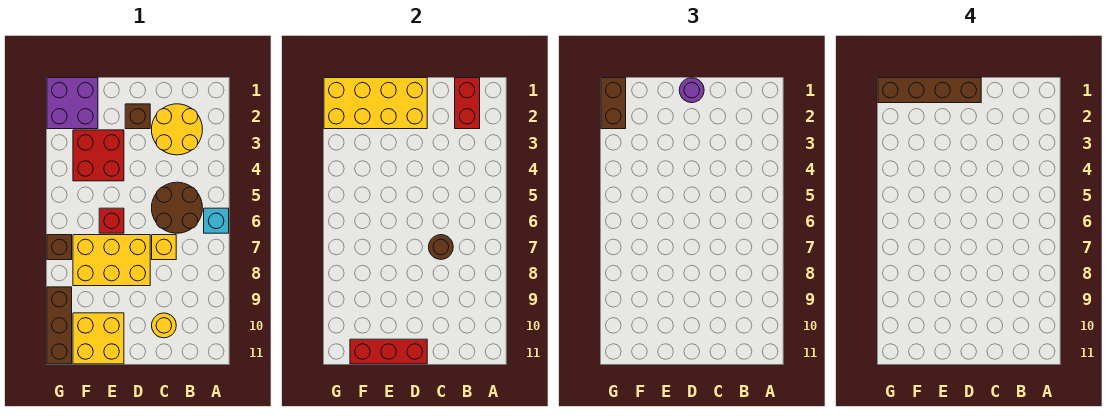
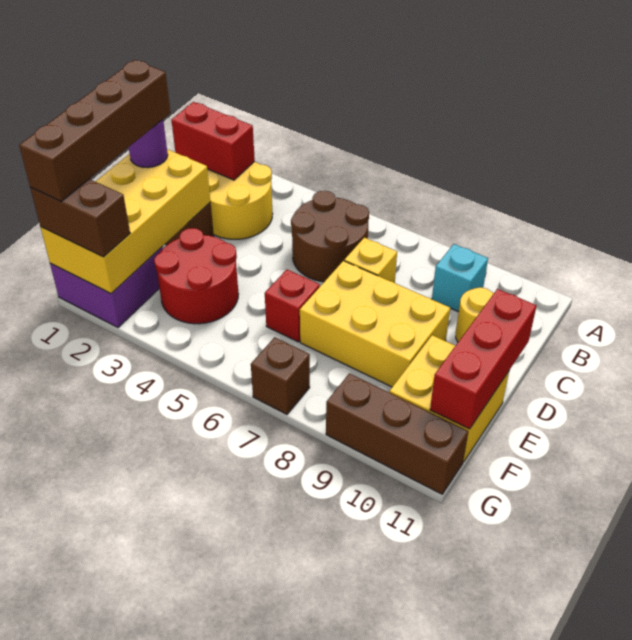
cyan brick A6 level 1 -> cyan brick B9 level 1
brown round brick C7 level 2 -> none
yellow brick D7:F8 level 1 -> yellow brick D7:E9 level 1
red brick E3:F4 level 1 -> red round brick E3:F4 level 1

